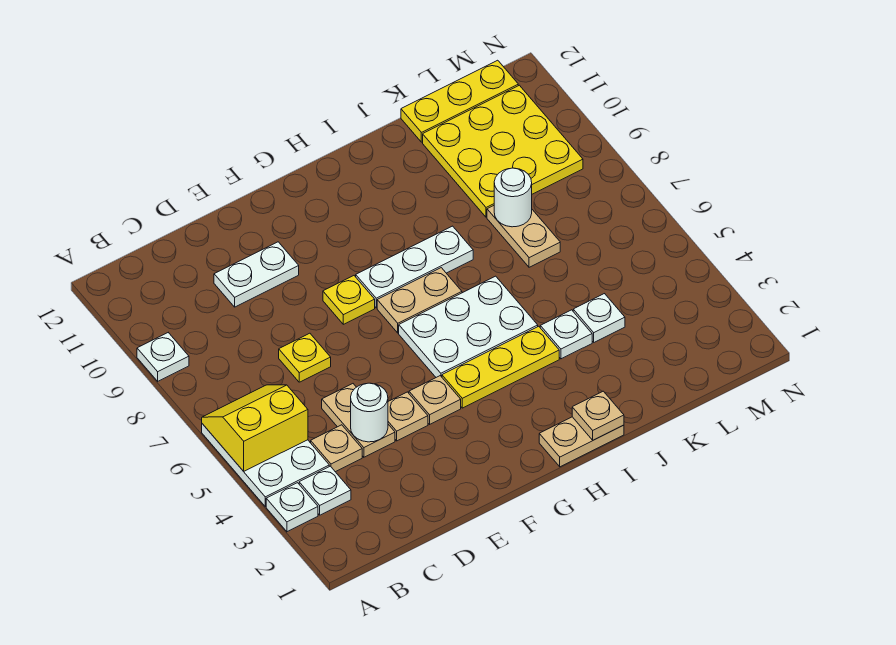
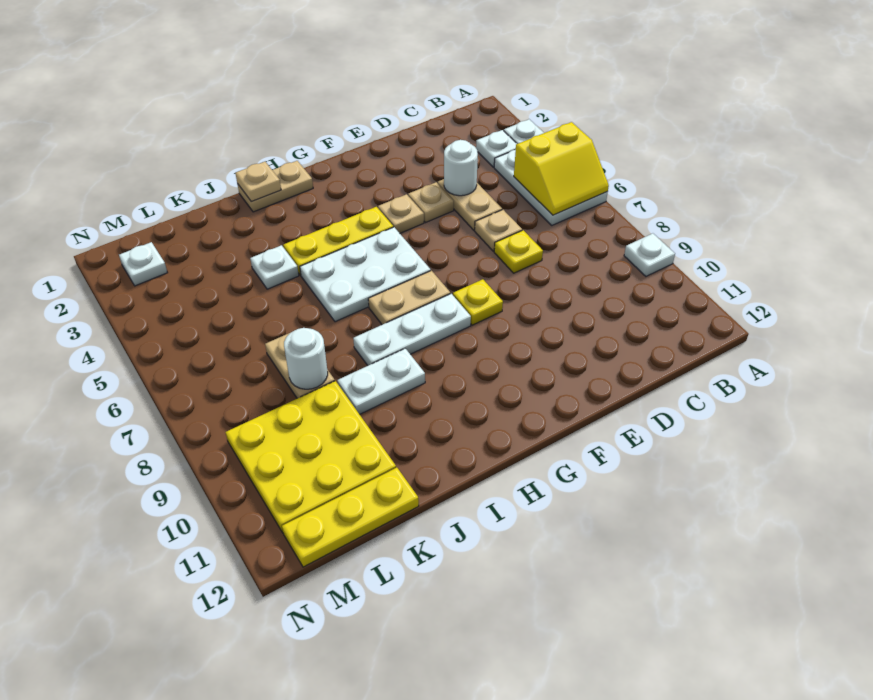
tan plate C4 level 1 -> tan plate D6 level 1
white plate D10:E10 level 1 -> white plate I9:J9 level 1
white plate K4 level 1 -> white plate M2 level 1

